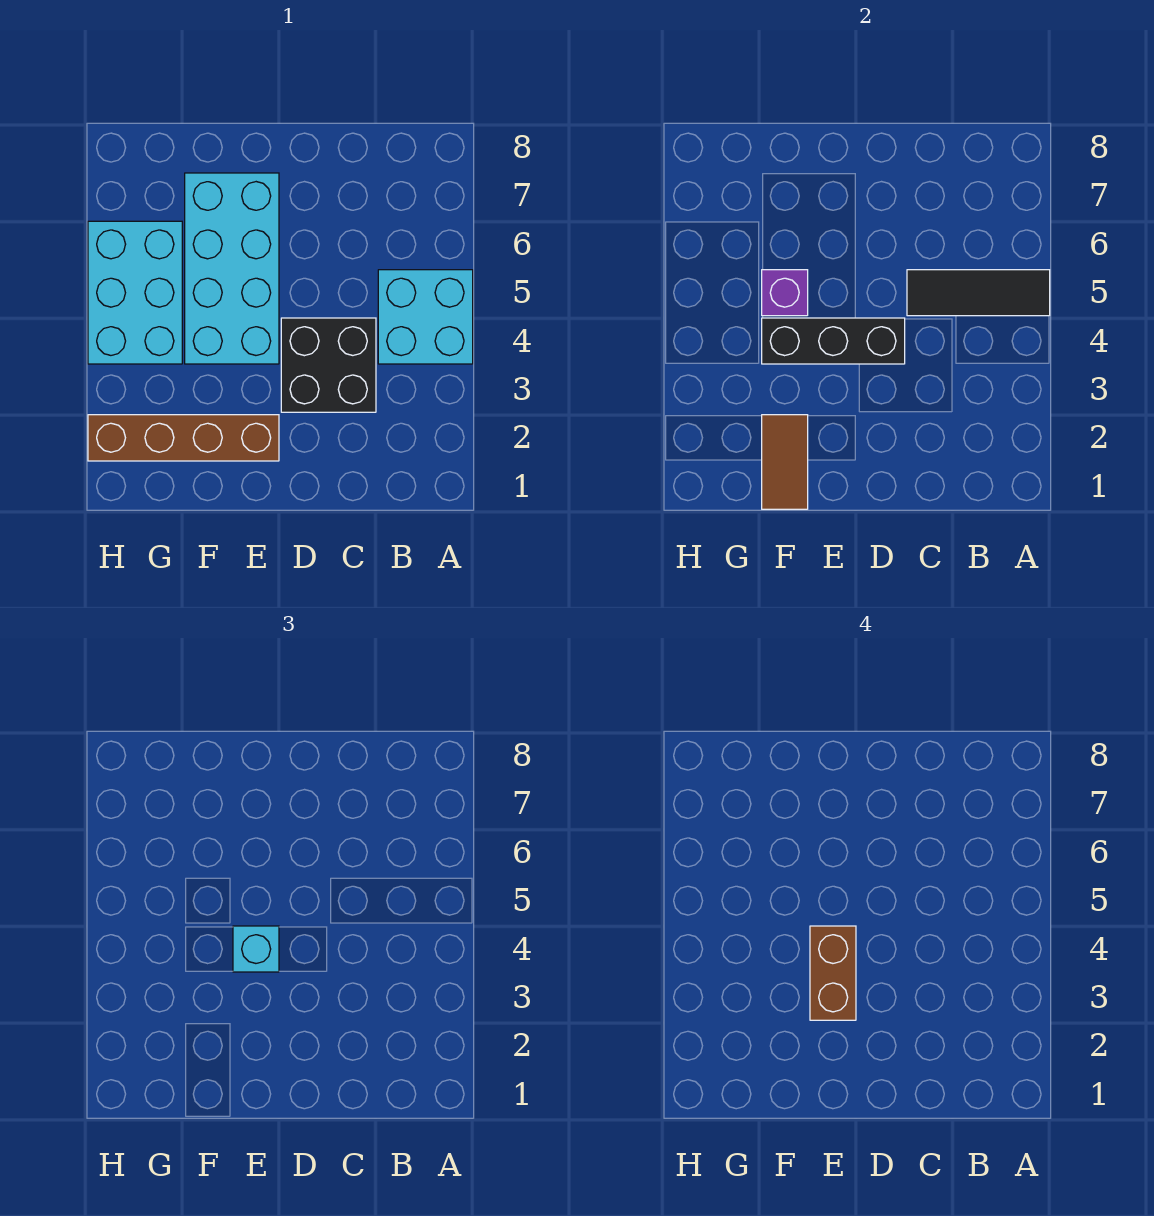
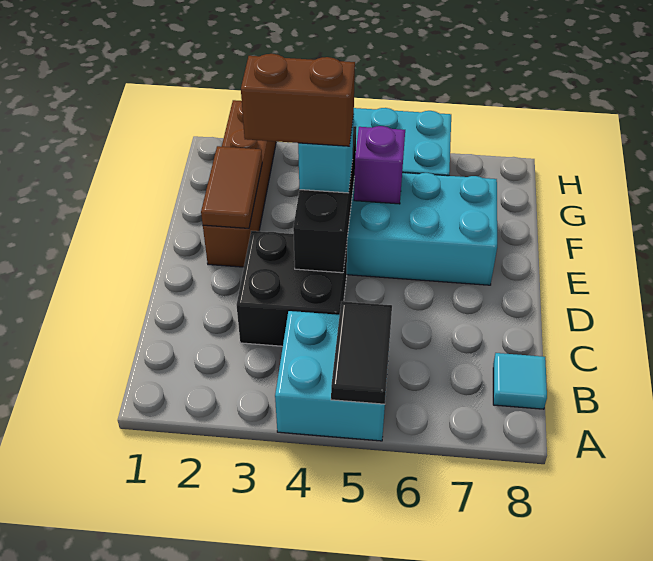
black tile A5:C5 level 2 -> black tile A5:B5 level 2
none -> cyan tile B8 level 1
brown tile F1:F2 level 2 -> brown tile E2:F2 level 2

